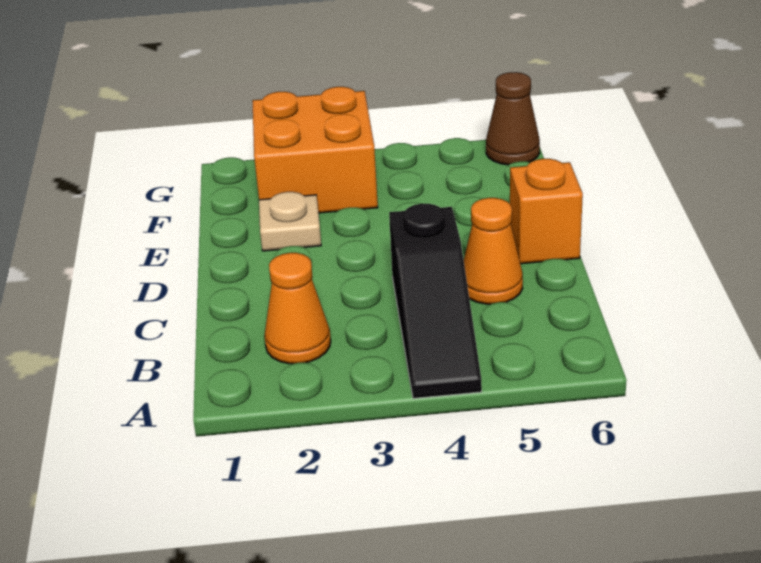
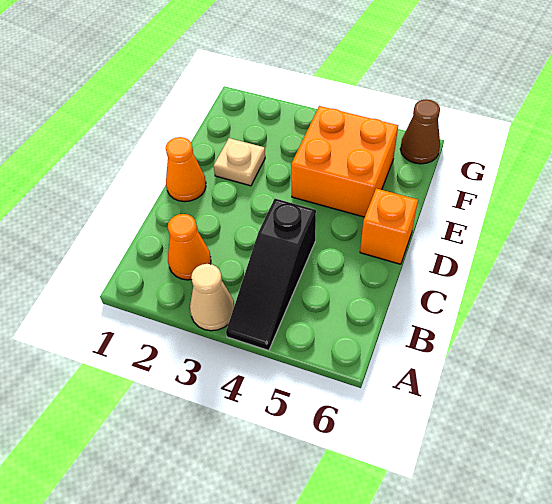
none -> tan cone A3 level 1
orange cone C5 level 1 -> orange cone D1 level 1
orange brick F2:G3 level 1 -> orange brick E4:F5 level 1

